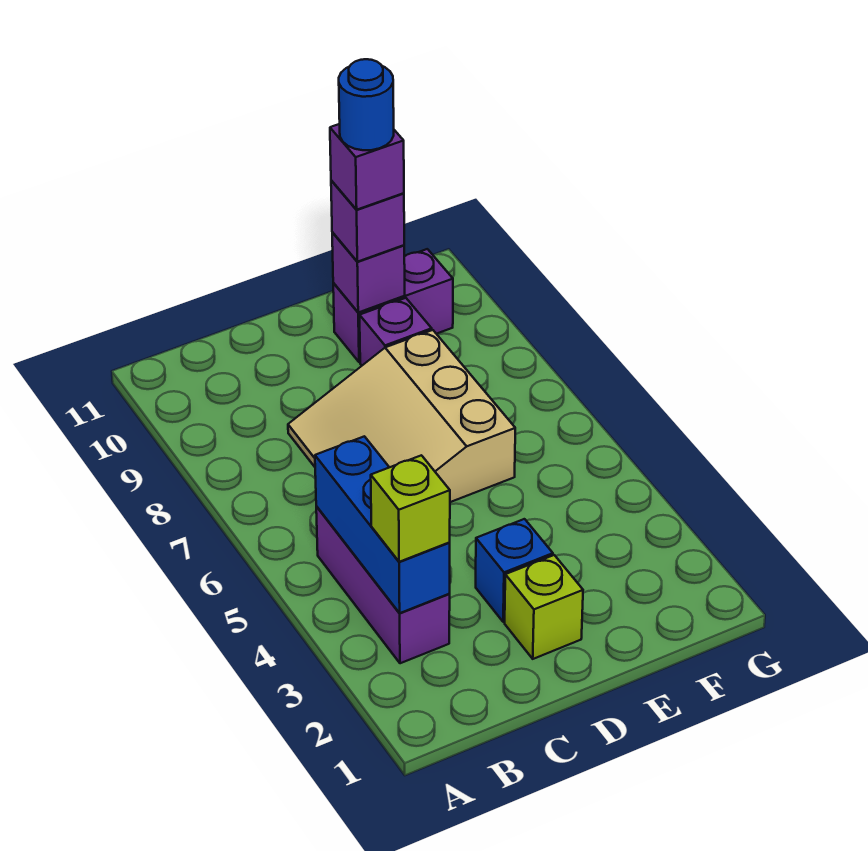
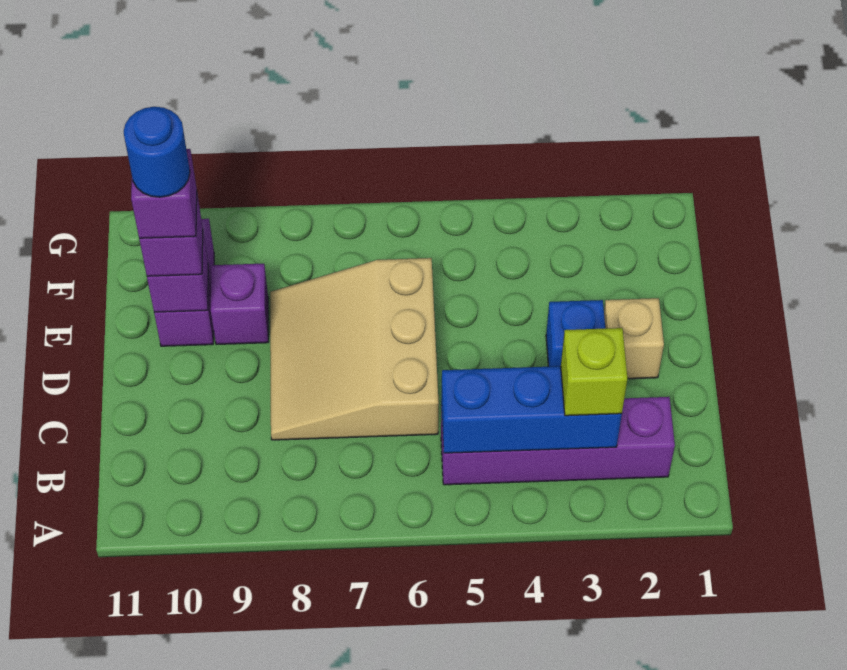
purple brick B3:B5 level 1 -> purple brick B2:B5 level 1
tan slope C6:E8 level 1 top E -> tan slope C6:E8 level 1 top 6
lime brick D2 level 1 -> tan brick D2 level 1

